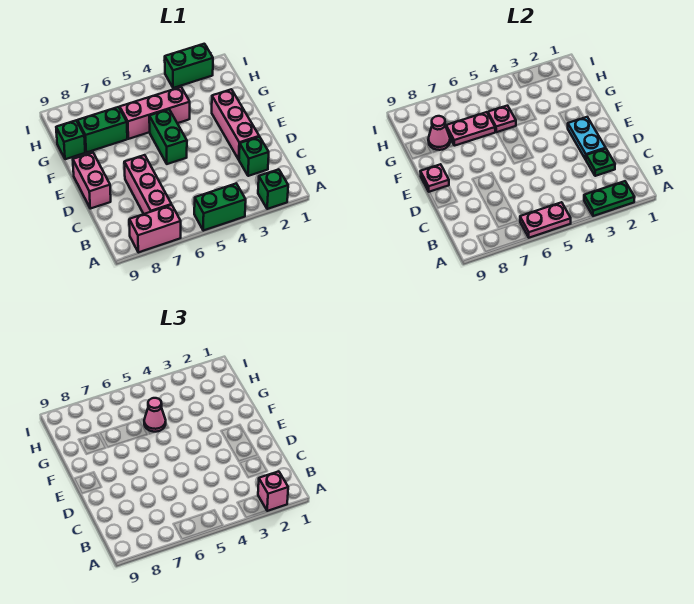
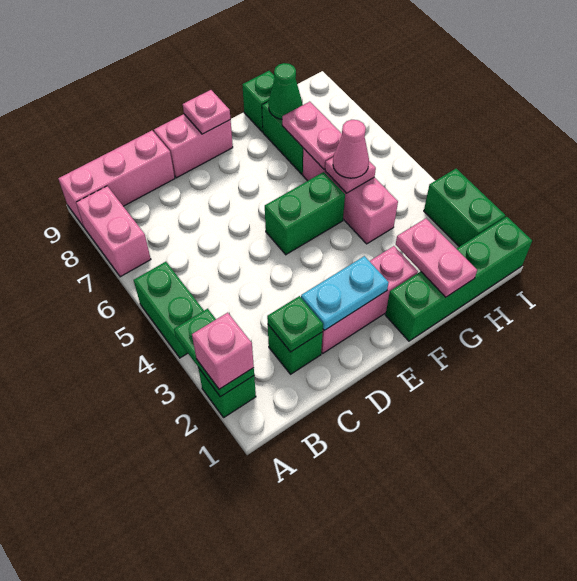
pink plate A5:A6 level 2 -> pink plate G1:G2 level 2
pink brick B7:D7 level 1 -> pink brick A9:C9 level 1
none -> green brick F1:I1 level 1
pink cone G8 level 2 -> green cone G8 level 2

